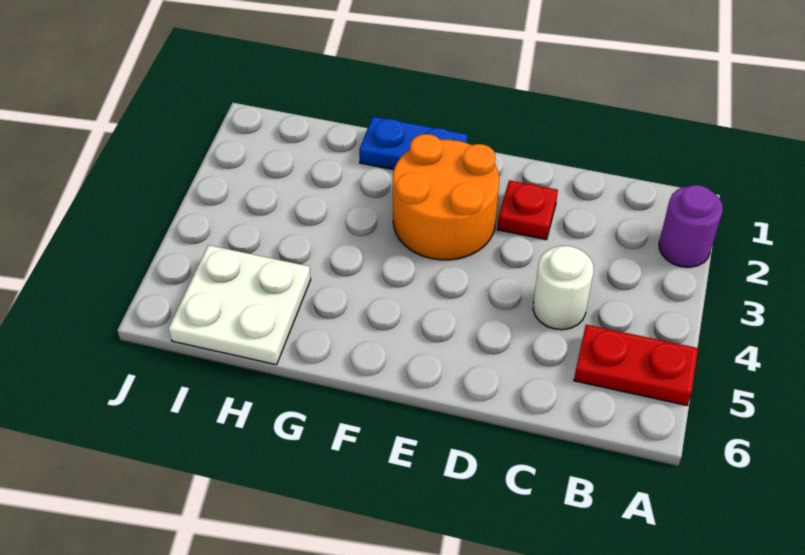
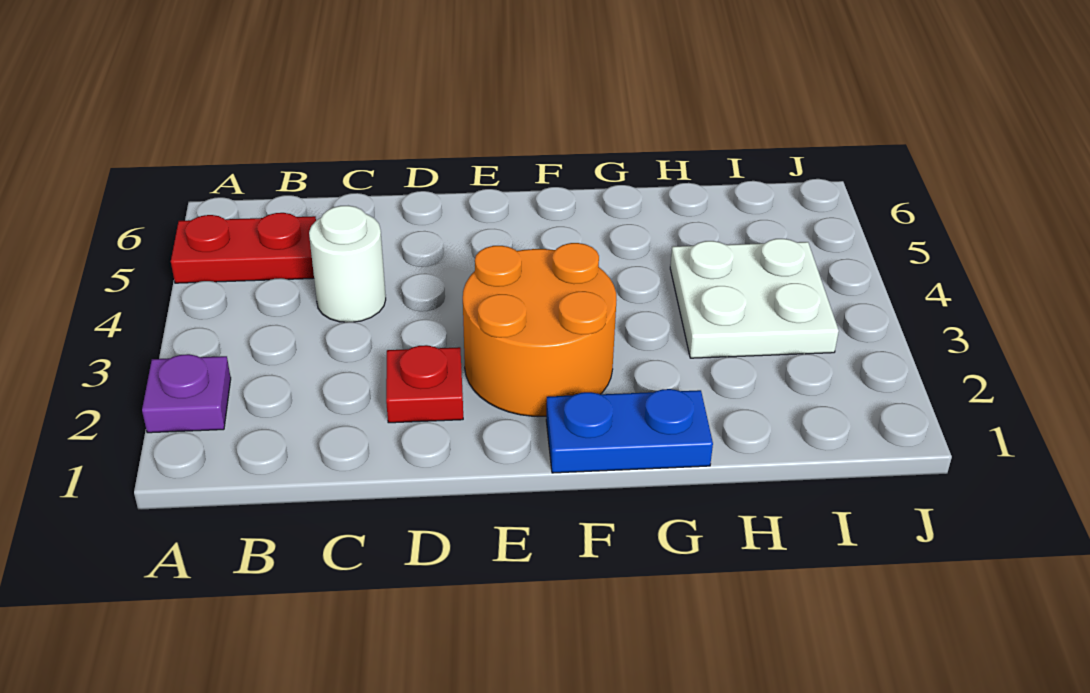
purple round brick A2 level 1 -> purple plate A2 level 1
white plate H5:I6 level 1 -> white plate H3:I4 level 1

